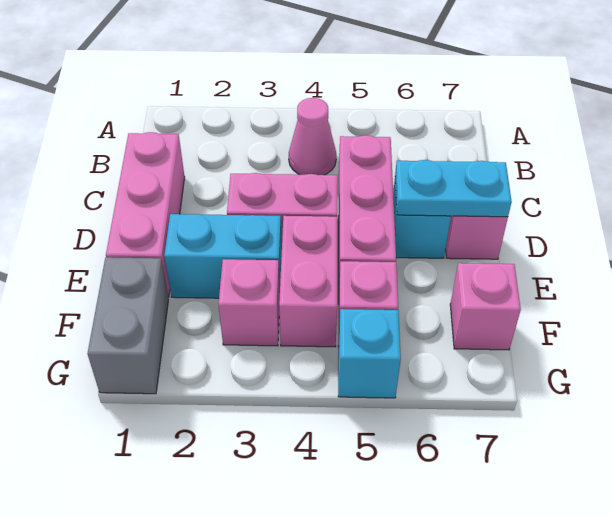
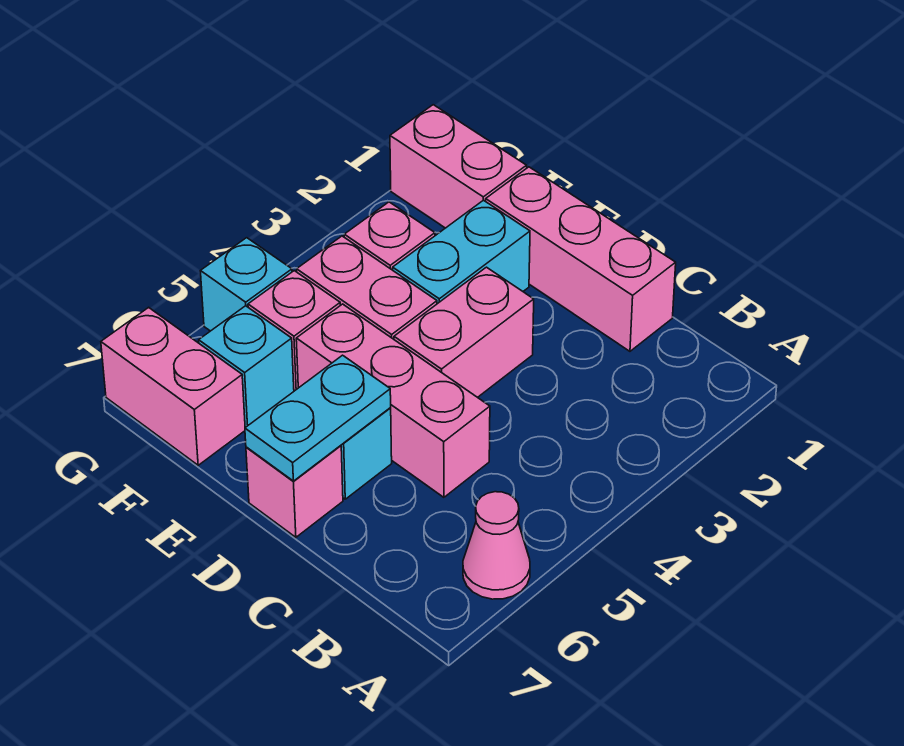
pink cone B4 level 1 -> pink cone A6 level 1
grey brick F1:G1 level 1 -> pink brick F1:G1 level 1
none -> cyan brick F6 level 1
pink brick F7 level 1 -> pink brick F7:G7 level 1

